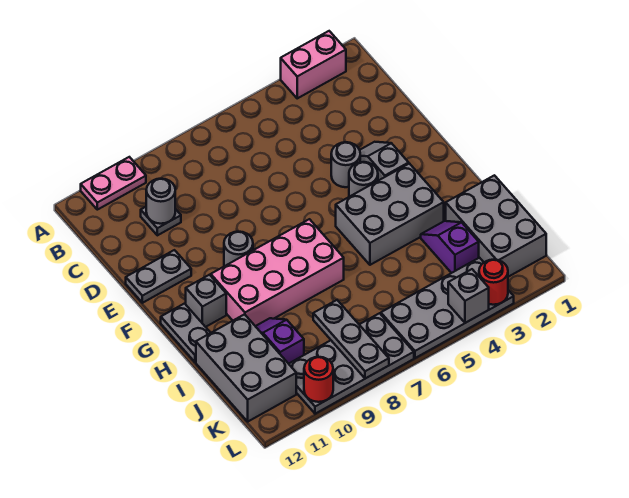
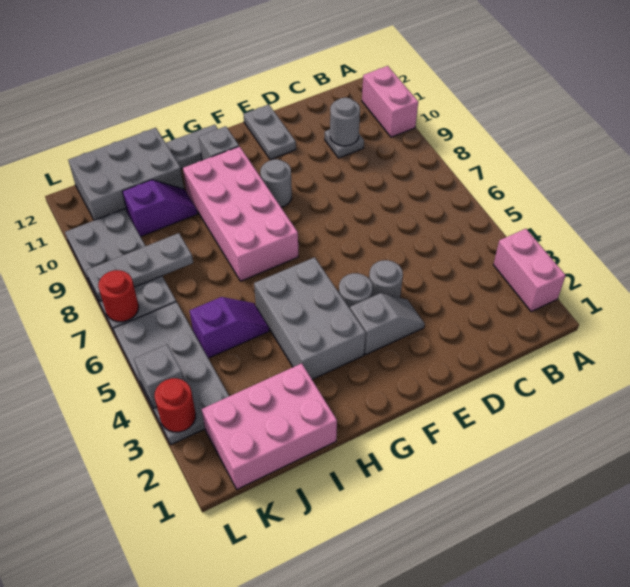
pink plate A10:A11 level 1 -> pink brick A10:A11 level 1
grey brick I1:K2 level 1 -> pink brick I1:K2 level 1
purple slope I3:J3 level 1 top J -> purple slope I5:J5 level 1 top J
red round brick L10 level 2 -> red round brick L7 level 2

